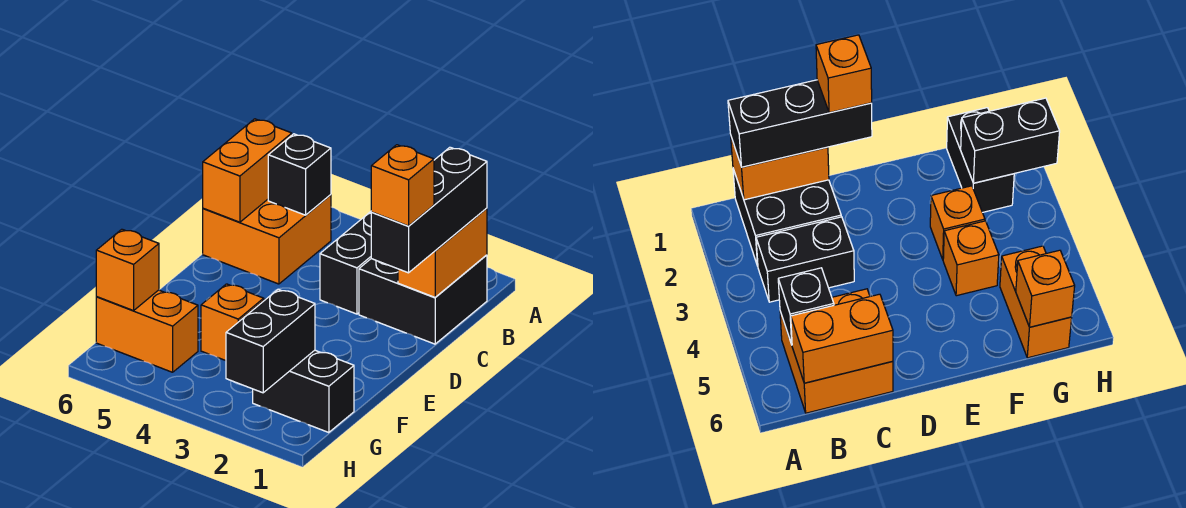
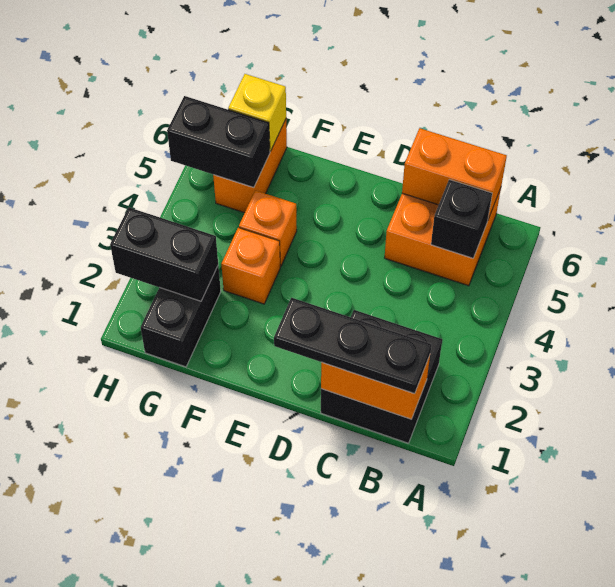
black brick B1:D1 level 3 -> black plate B1:D1 level 3
black brick B3:C3 level 1 -> black brick G5:H5 level 2
orange brick D1 level 4 -> none
orange brick G6 level 2 -> yellow brick G6 level 2

